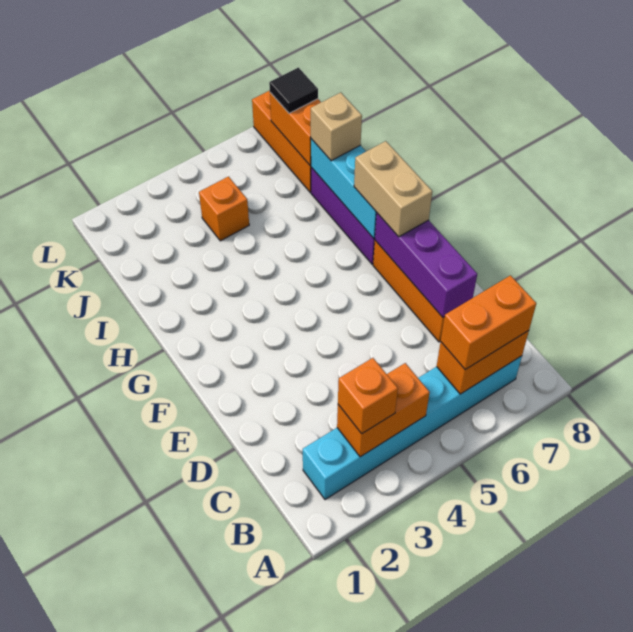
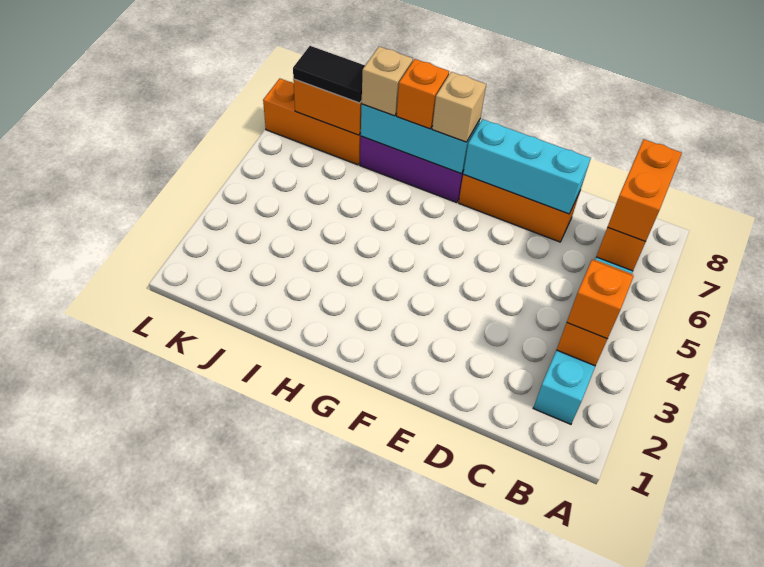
purple brick D7:F7 level 2 -> cyan brick D7:F7 level 2
tan brick F7:G7 level 3 -> tan brick G7 level 3
orange brick J4 level 1 -> orange brick H7 level 3
black tile K7 level 3 -> black tile J7:K7 level 3

